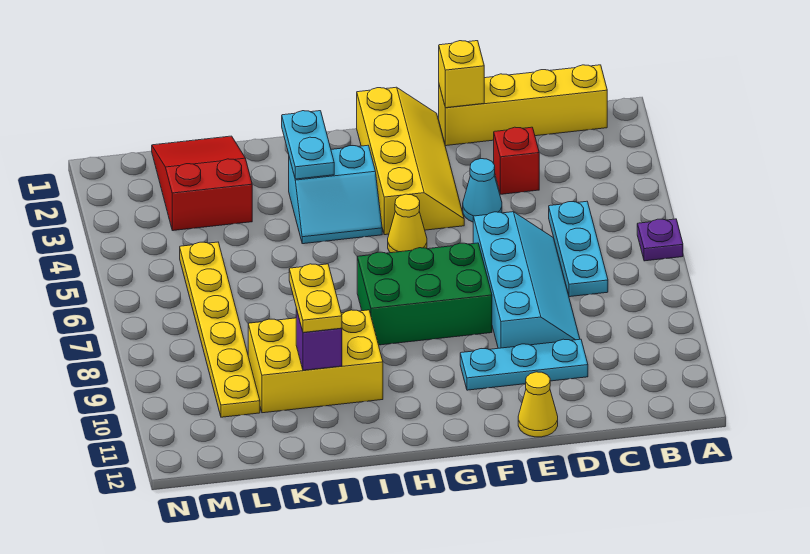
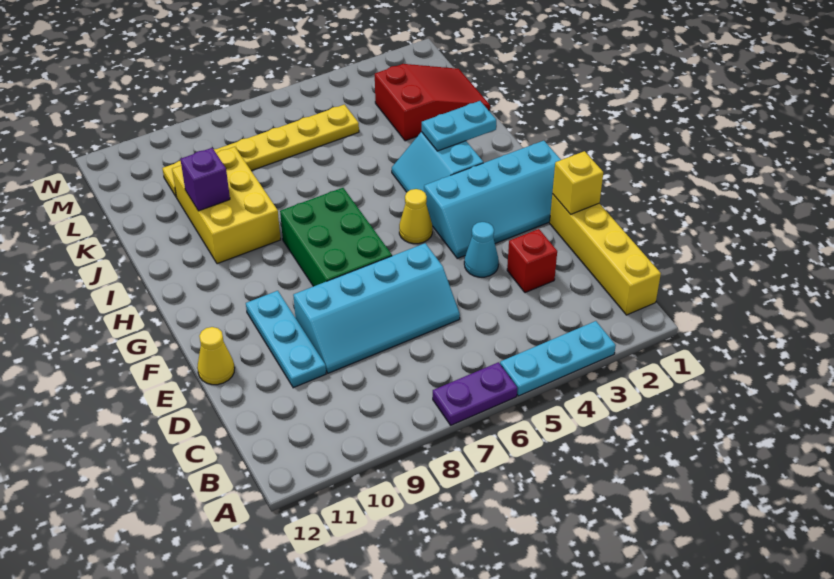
purple plate A6 level 1 -> purple plate A6:A7 level 1
cyan plate C5:C7 level 1 -> cyan plate A3:A5 level 1
yellow slope F1:G4 level 1 top G -> cyan slope F1:G4 level 1 top G
yellow plate J9:J10 level 3 -> none

